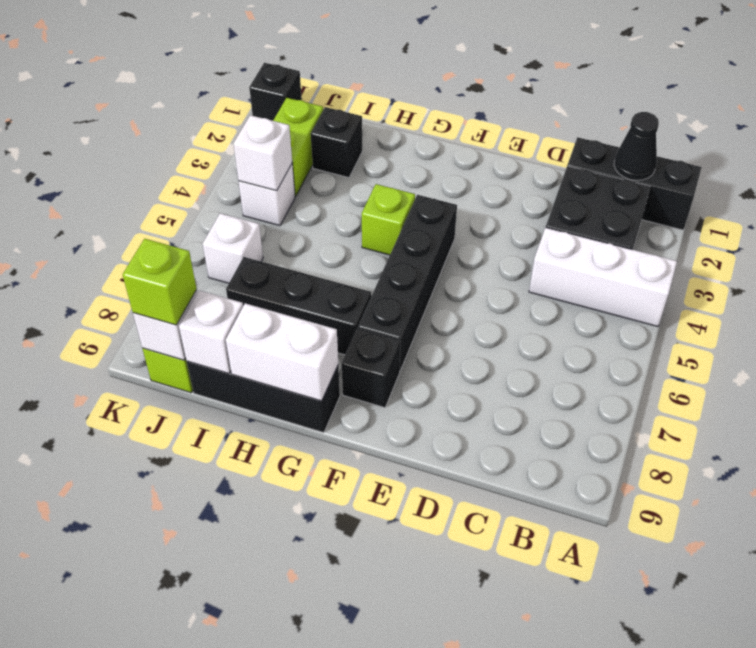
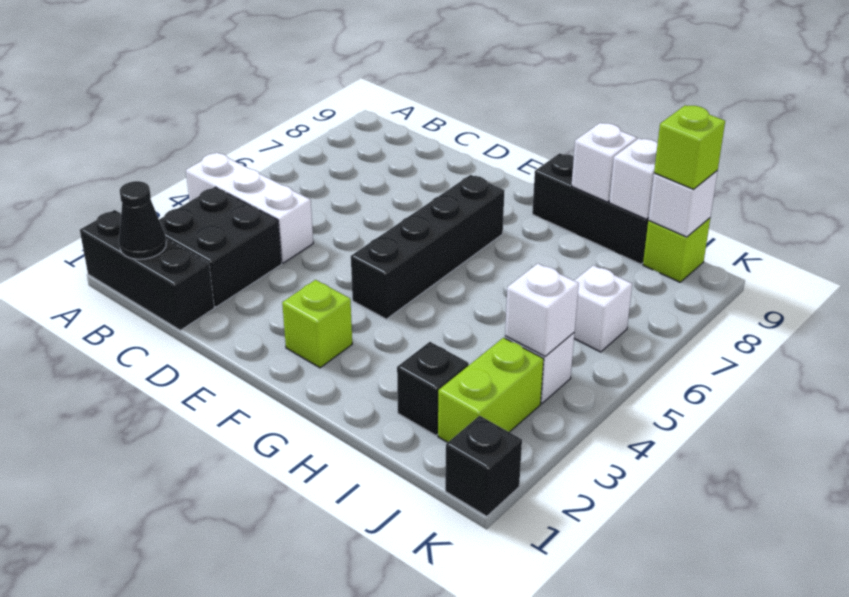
black brick F8 level 1 -> none
lime brick G4 level 1 -> lime brick F2 level 1
black brick G7:I7 level 1 -> none
white brick G9:H9 level 2 -> white brick H9 level 2

